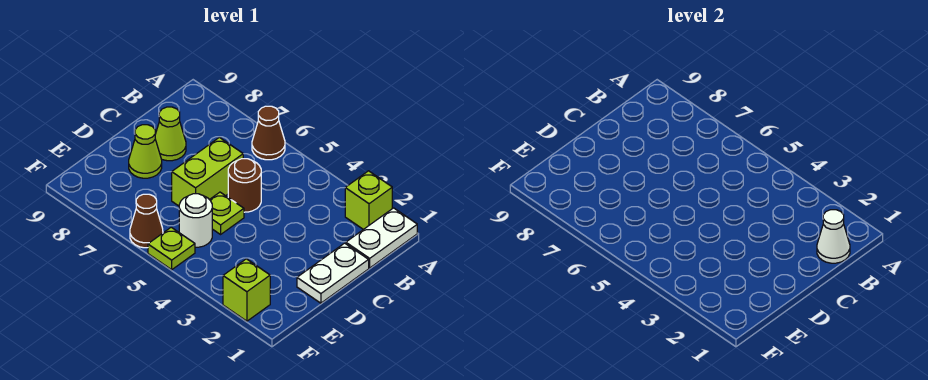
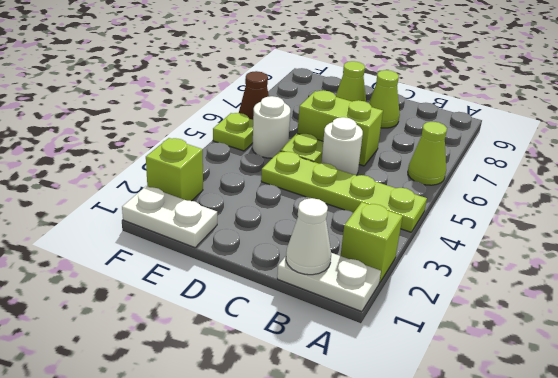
none -> lime plate A4:D4 level 1
brown cone A6 level 1 -> lime cone A6 level 1
white plate C1:D1 level 1 -> white plate E1:F1 level 1
brown round brick C5 level 1 -> white round brick C5 level 1

